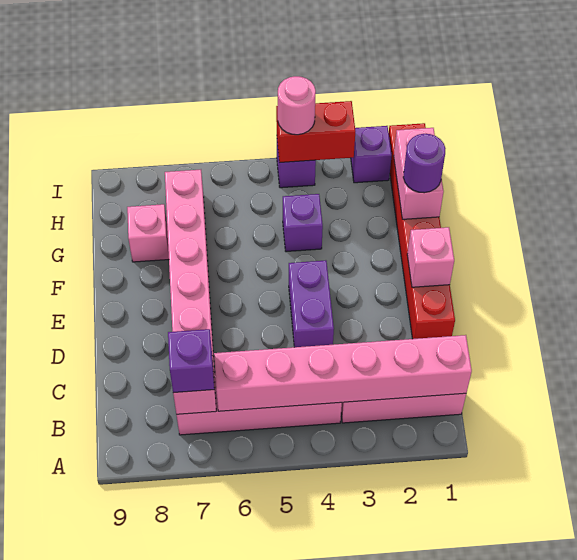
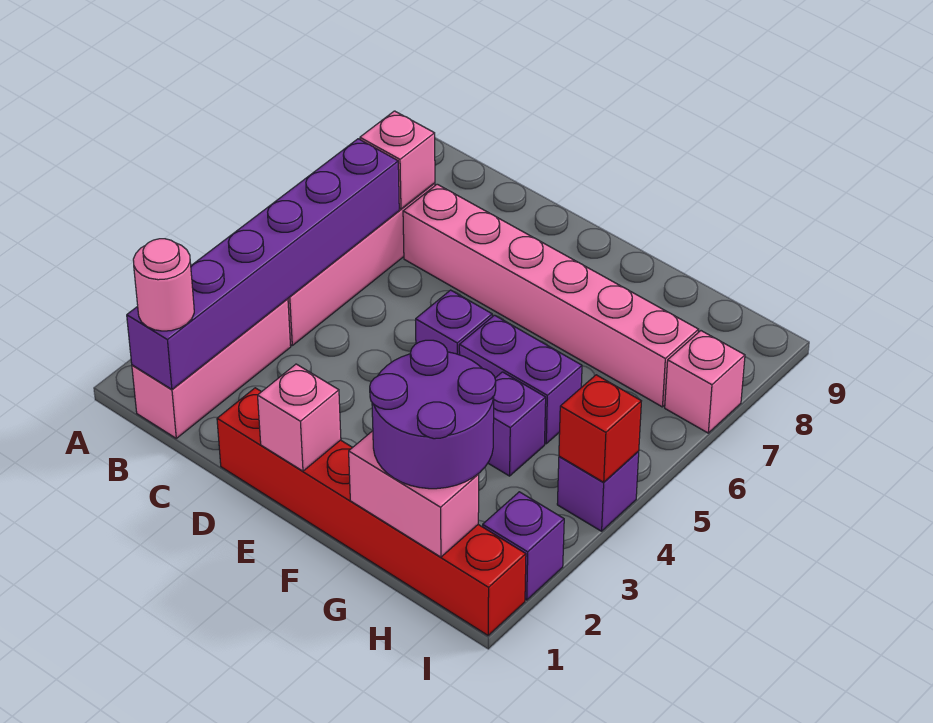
pink brick B1:B6 level 2 -> purple brick B1:B6 level 2
purple brick B7 level 3 -> purple brick E5 level 1
purple brick D4:E4 level 1 -> purple brick F5:G5 level 1
purple round brick G1 level 3 -> purple round brick G1:H2 level 3
pink brick G8 level 1 -> pink brick I7 level 1
red brick I3:I4 level 2 -> red brick I4 level 2
pink round brick I4 level 3 -> pink round brick B1 level 3

